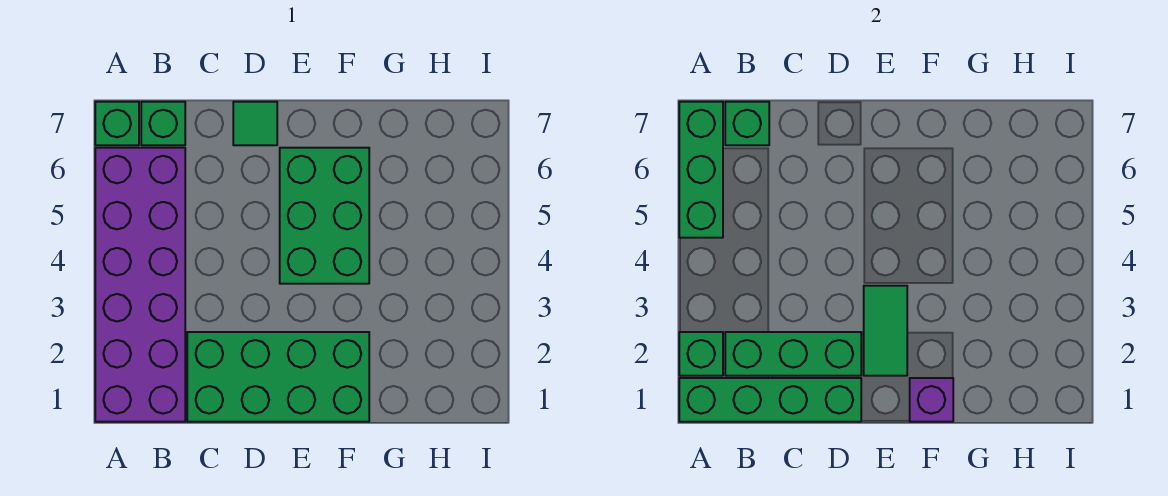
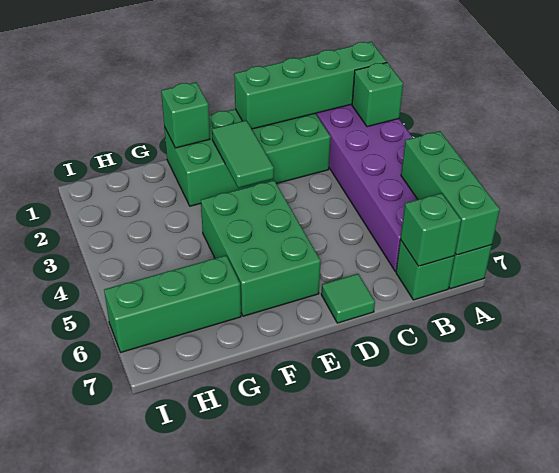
green brick B2:D2 level 2 -> green brick G6:I6 level 1
purple brick F1 level 2 -> green brick F1 level 2

